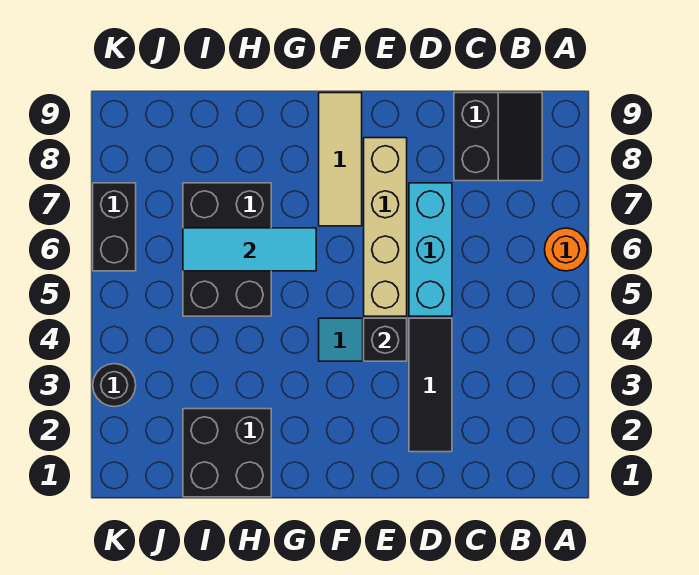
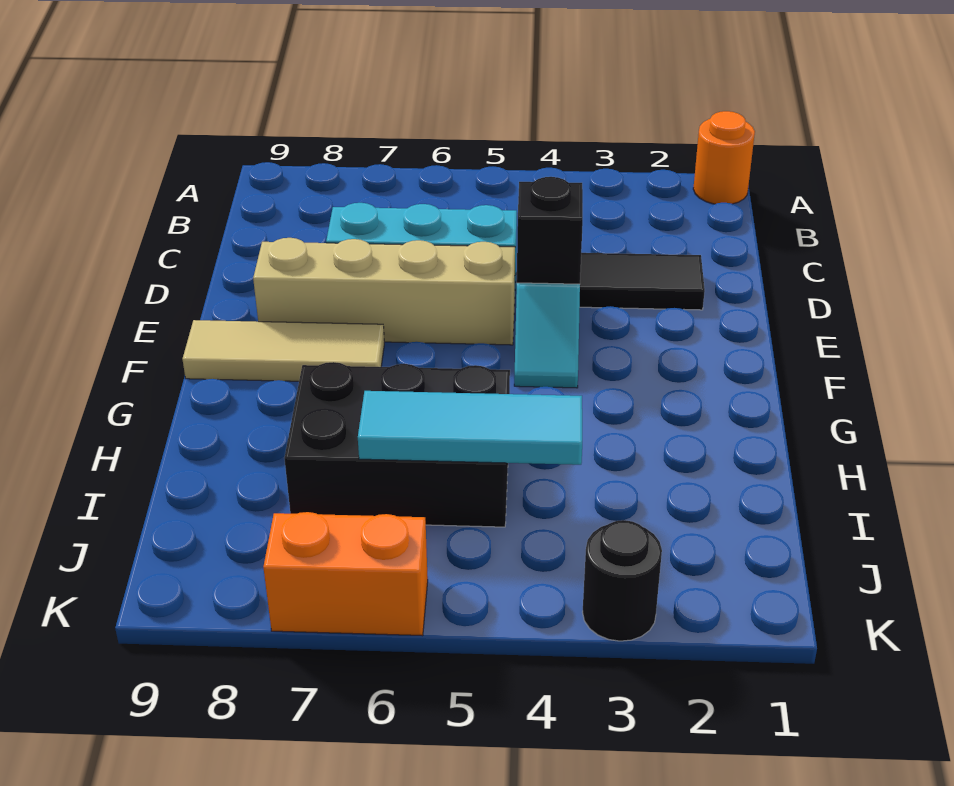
orange round brick A6 level 1 -> orange round brick A1 level 1
black slope B8:C9 level 1 top C -> none
cyan tile G6:I6 level 2 -> cyan tile I4:I6 level 2
black brick H1:I2 level 1 -> none
black brick K6:K7 level 1 -> orange brick K6:K7 level 1

